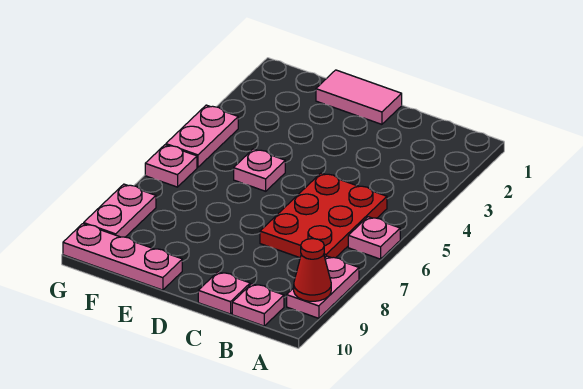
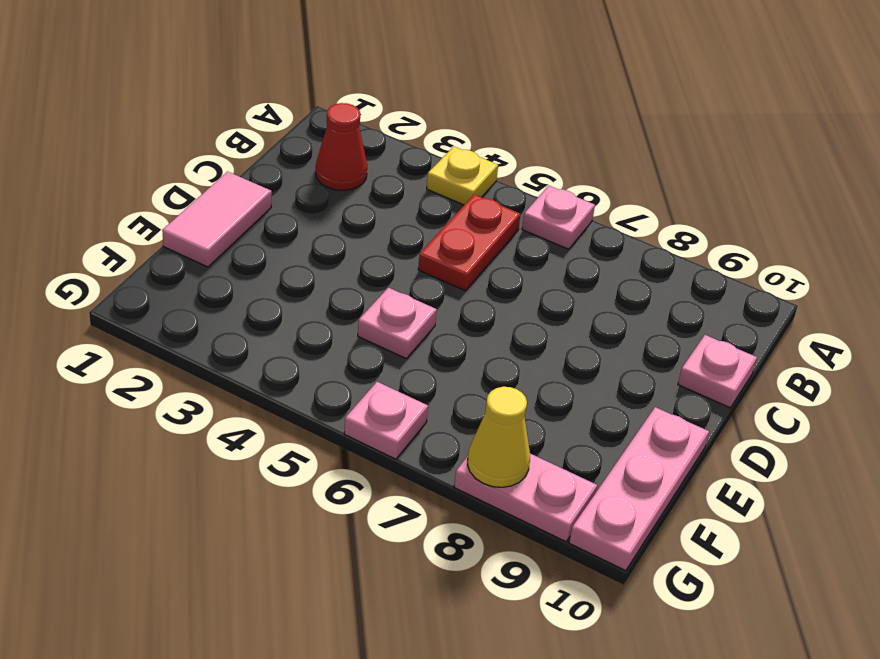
none -> yellow plate A4 level 1
pink plate A8:A9 level 1 -> none
red cone A9 level 2 -> red cone B2 level 1
red plate B5:C7 level 1 -> red plate B5:C5 level 1
pink plate B10 level 1 -> none
pink plate G4:G5 level 1 -> none
none -> yellow cone G8 level 2

